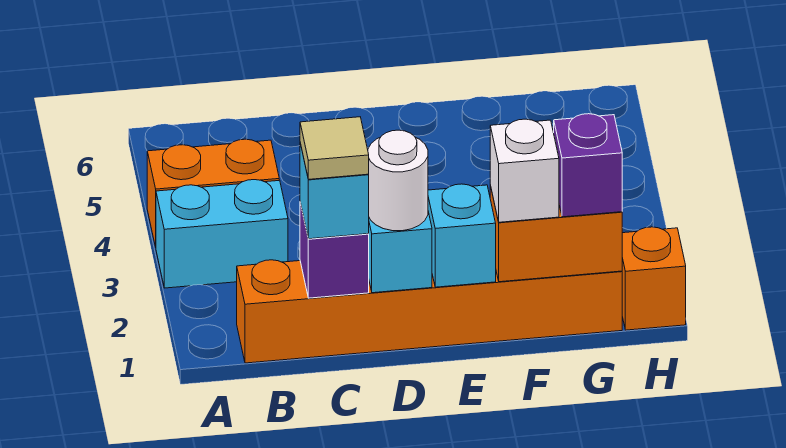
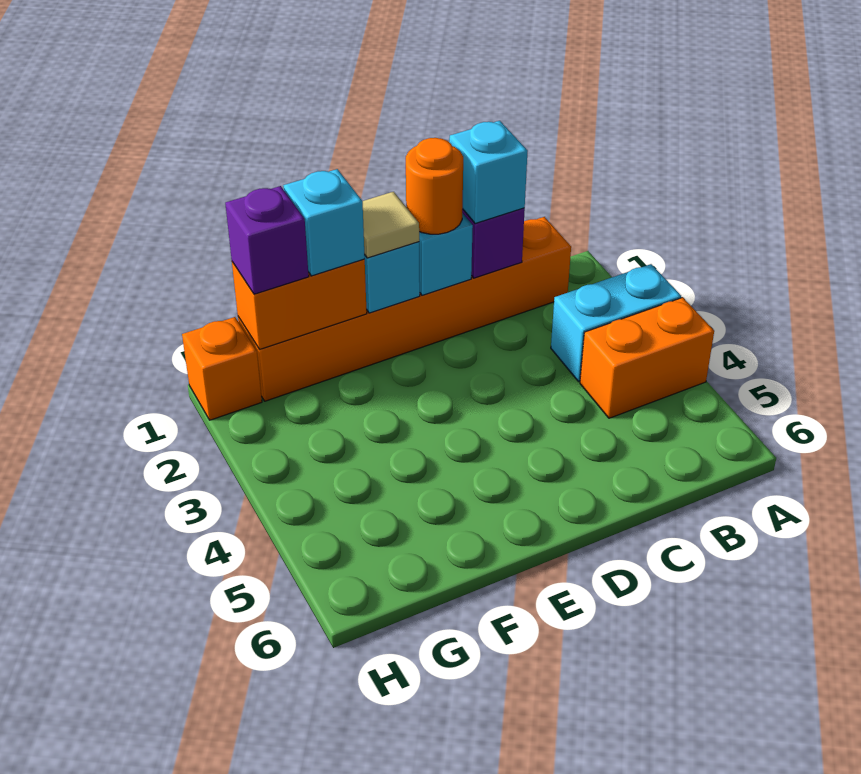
tan tile C1 level 4 -> tan tile E1 level 3
white round brick D1 level 3 -> orange round brick D1 level 3
white brick F1 level 3 -> cyan brick F1 level 3

